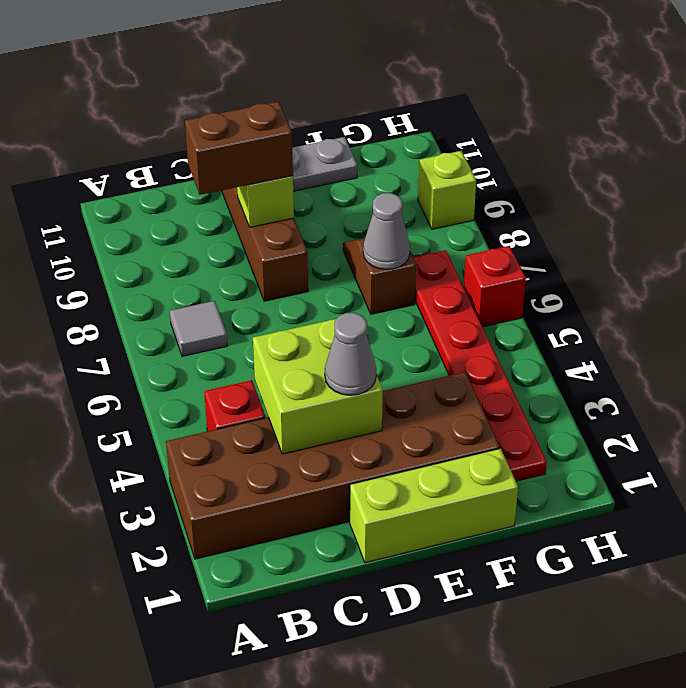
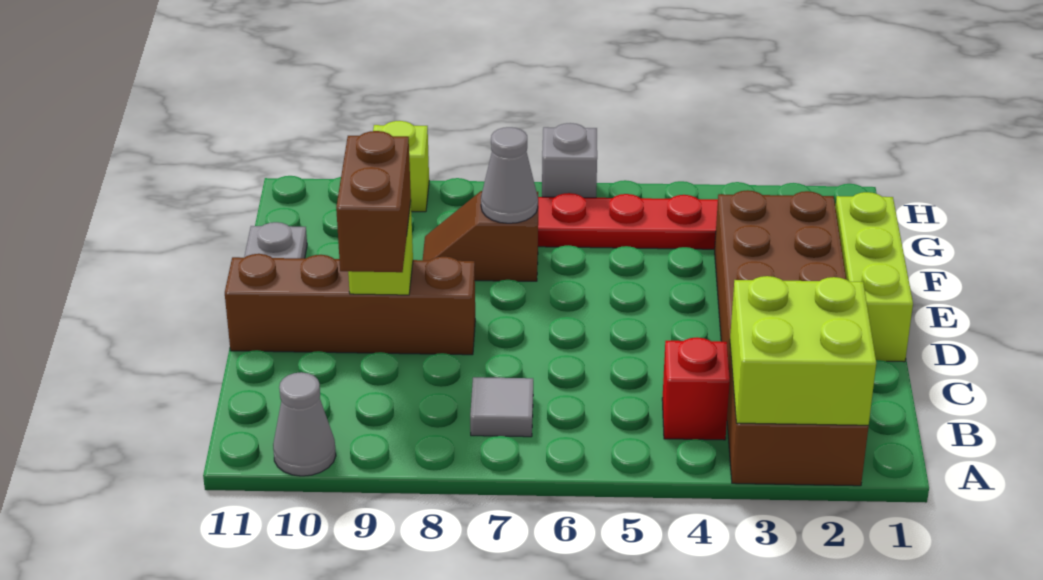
lime brick C3:D4 level 2 -> lime brick A2:B3 level 2
grey cone D3 level 3 -> grey cone A10 level 1
red brick H6 level 1 -> grey brick H6 level 1

